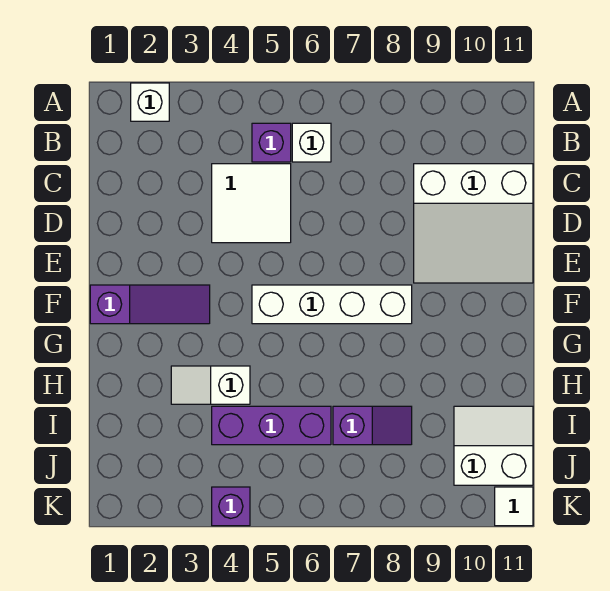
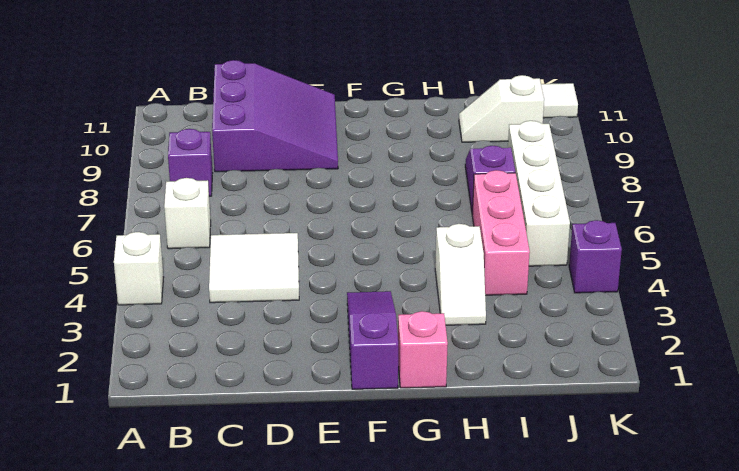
white brick A2 level 1 -> white brick A4 level 1
purple brick B5 level 1 -> purple brick B8 level 1
white slope C9:E11 level 1 top C -> purple slope C9:E11 level 1 top C
white brick F5:F8 level 1 -> white brick J5:J8 level 1
none -> pink brick G1 level 1
purple brick I4:I6 level 1 -> pink brick I4:I6 level 1
white slope I10:J11 level 1 top J -> white slope I10:J10 level 1 top J

